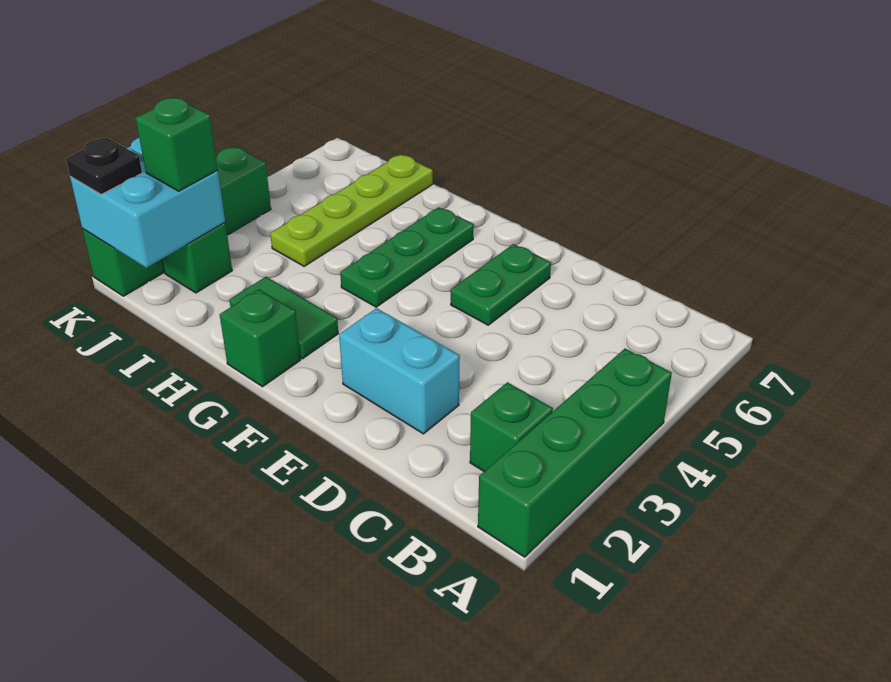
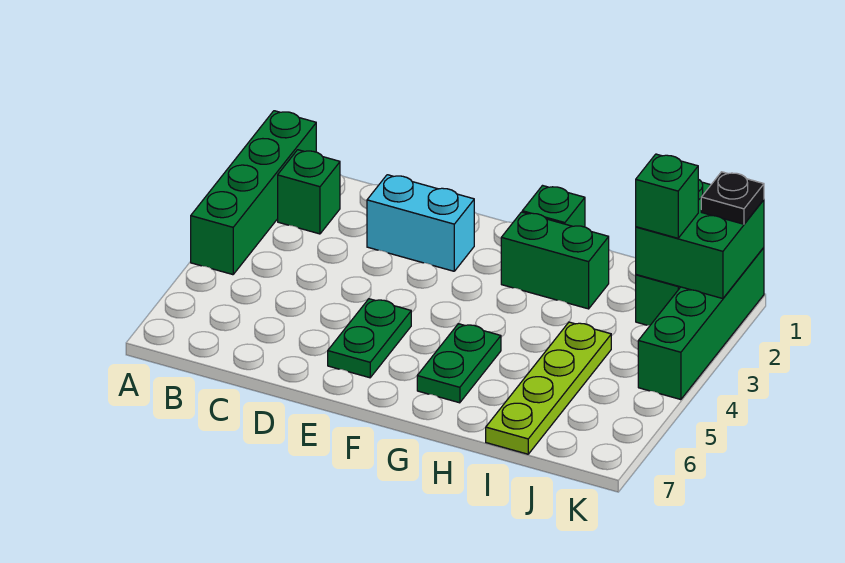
green tile G2:H2 level 1 -> green brick G2:H2 level 1
green plate G4:G6 level 1 -> green plate G5:G6 level 1
cyan brick J1:K2 level 2 -> green brick J1:K2 level 2

